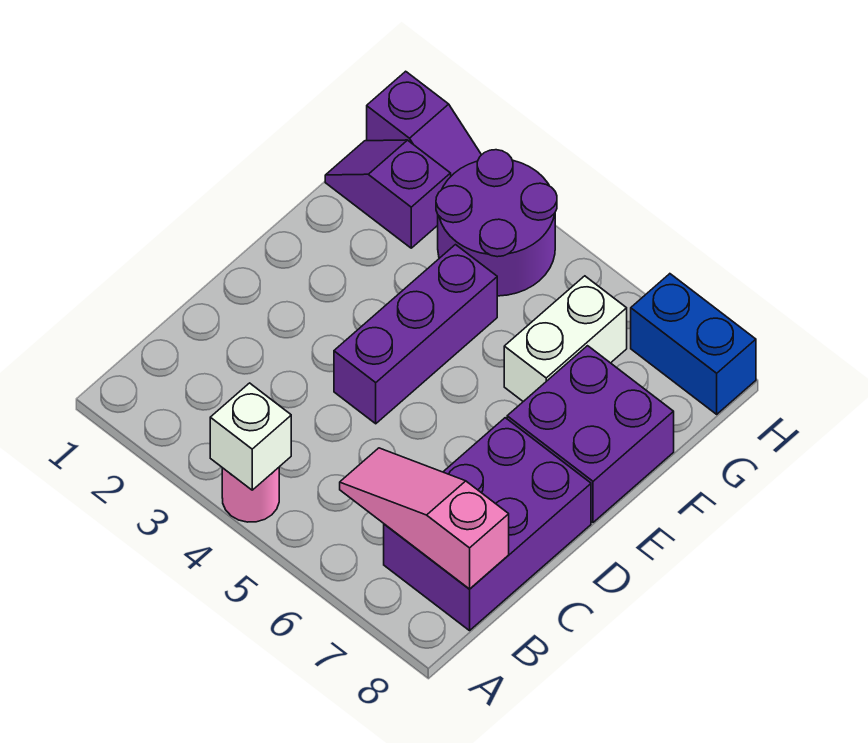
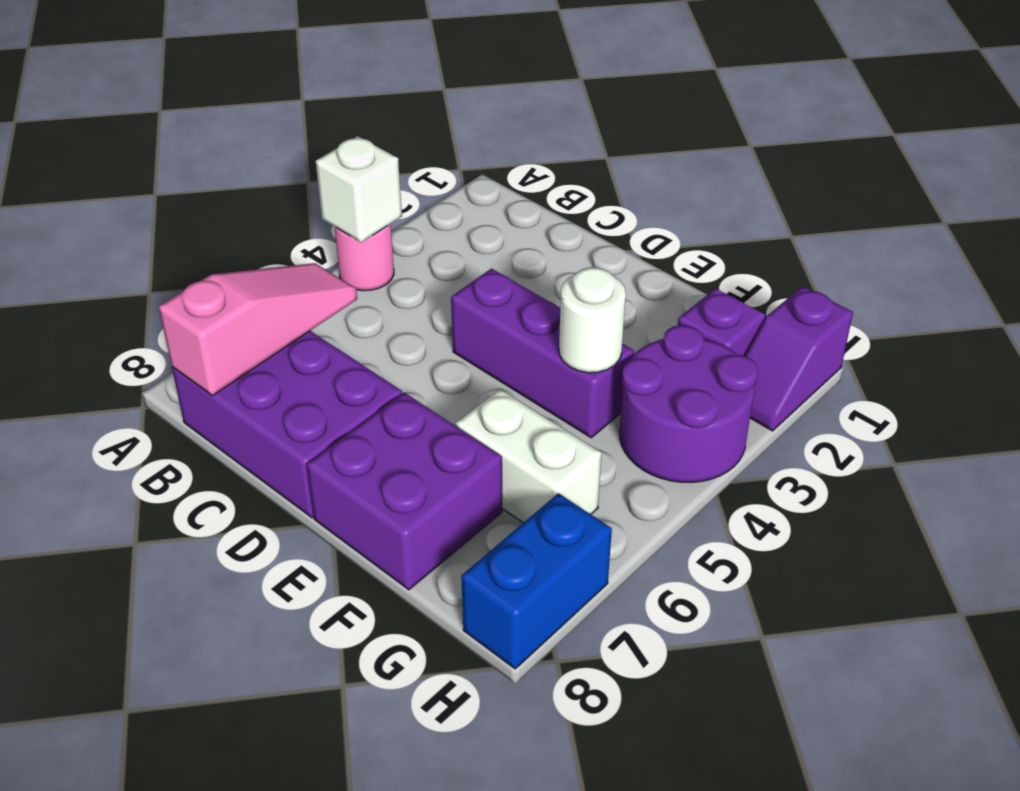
none -> white round brick F4 level 2

